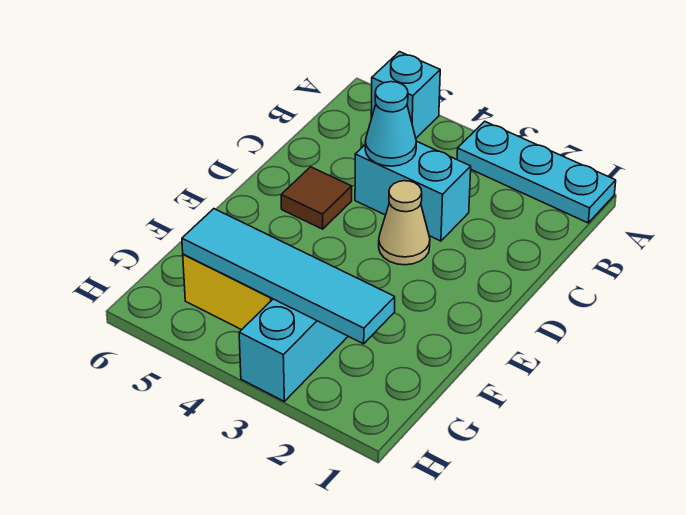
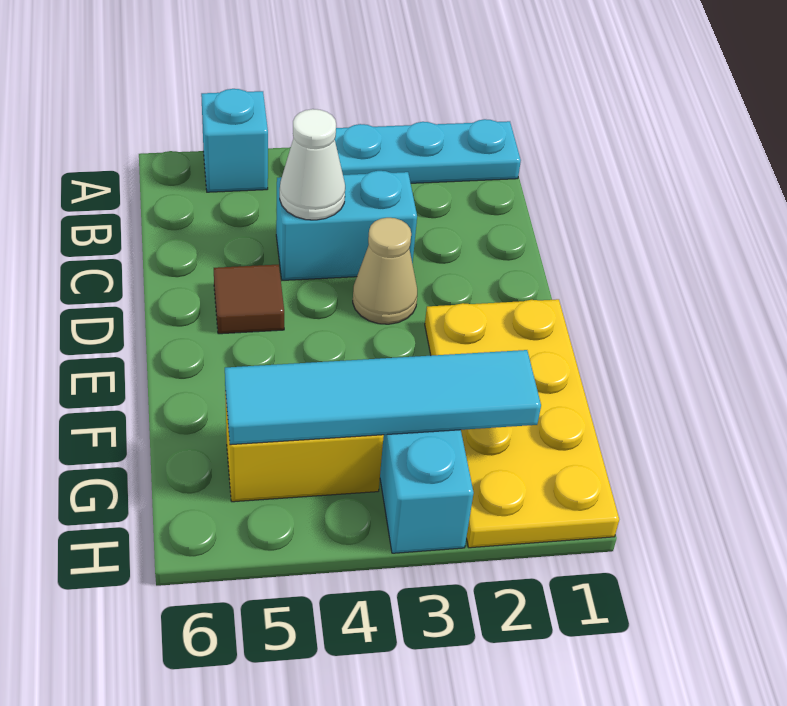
cyan cone C4 level 2 -> white cone C4 level 2
none -> yellow plate E1:H2 level 1

